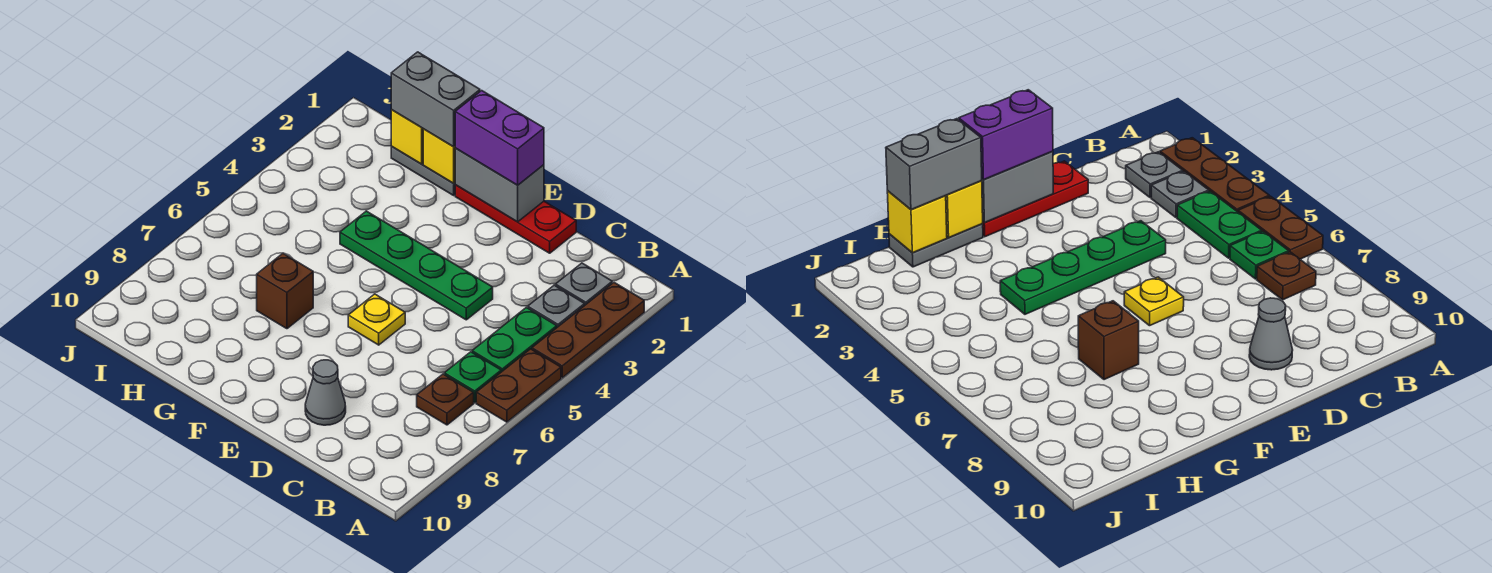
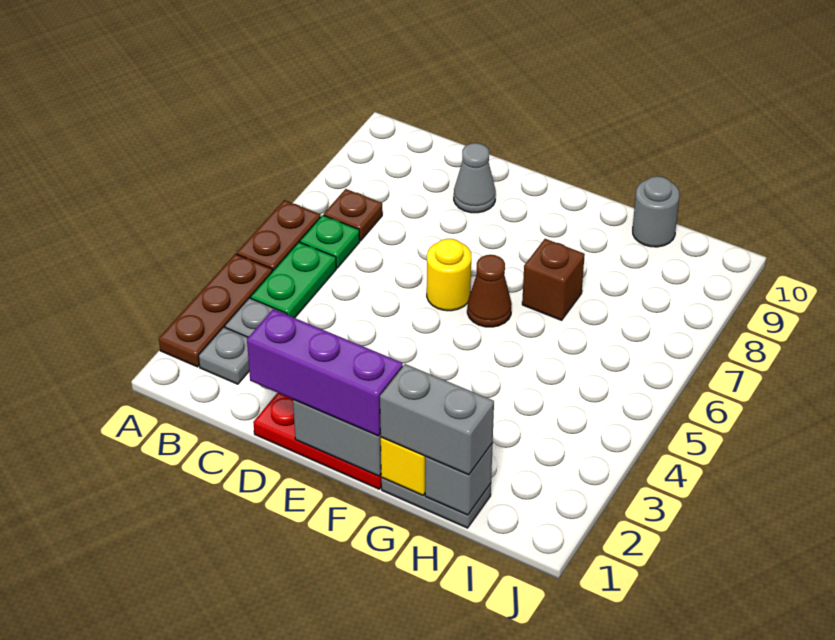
green plate D4:G4 level 1 -> none
purple brick E1:F1 level 3 -> purple brick D1:F1 level 3
yellow plate E6 level 1 -> yellow round brick E6 level 1
none -> brown cone F6 level 1
yellow brick H1 level 2 -> grey brick H1 level 2
none -> grey round brick H10 level 1

